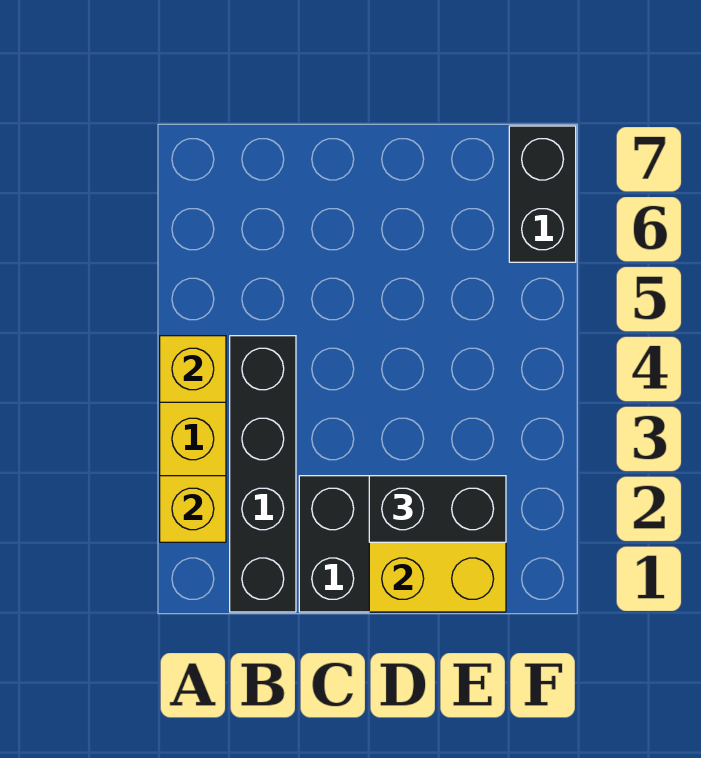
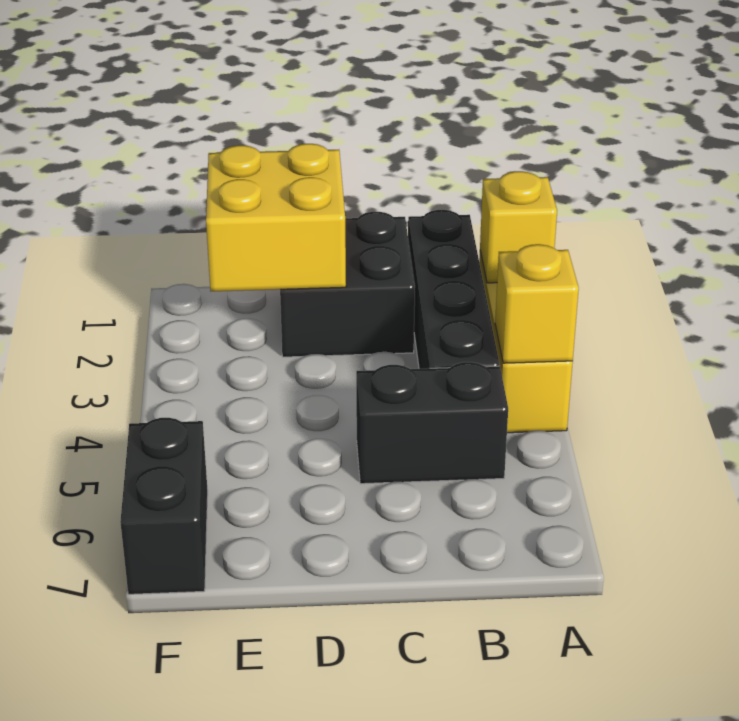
black brick D2:E2 level 3 -> black brick B5:C5 level 1

